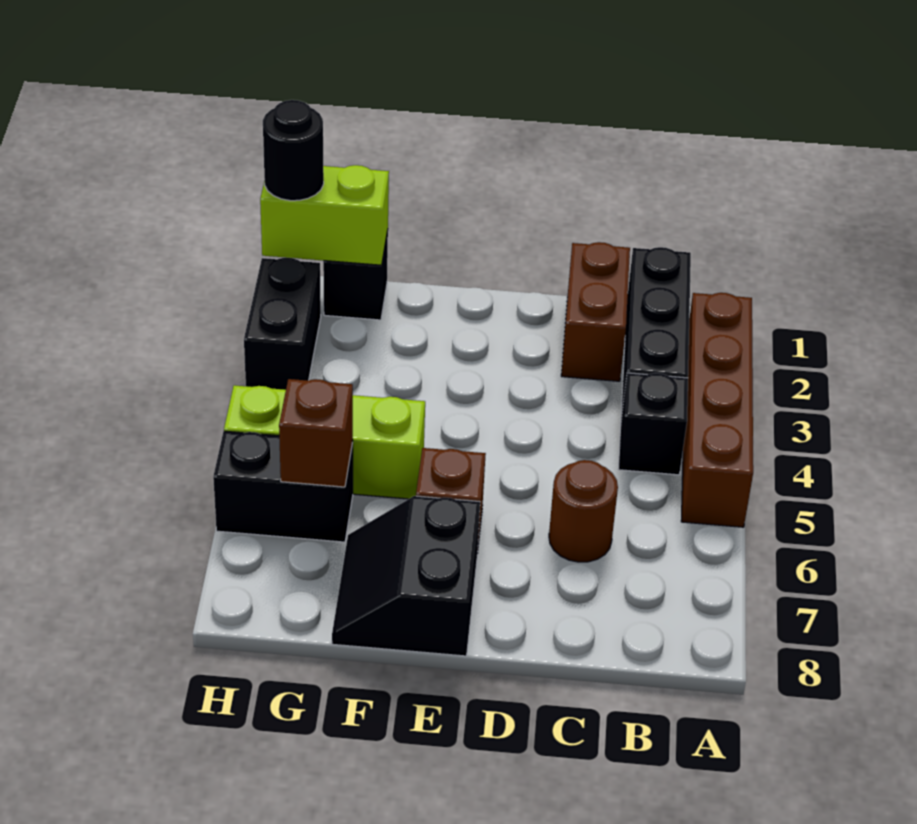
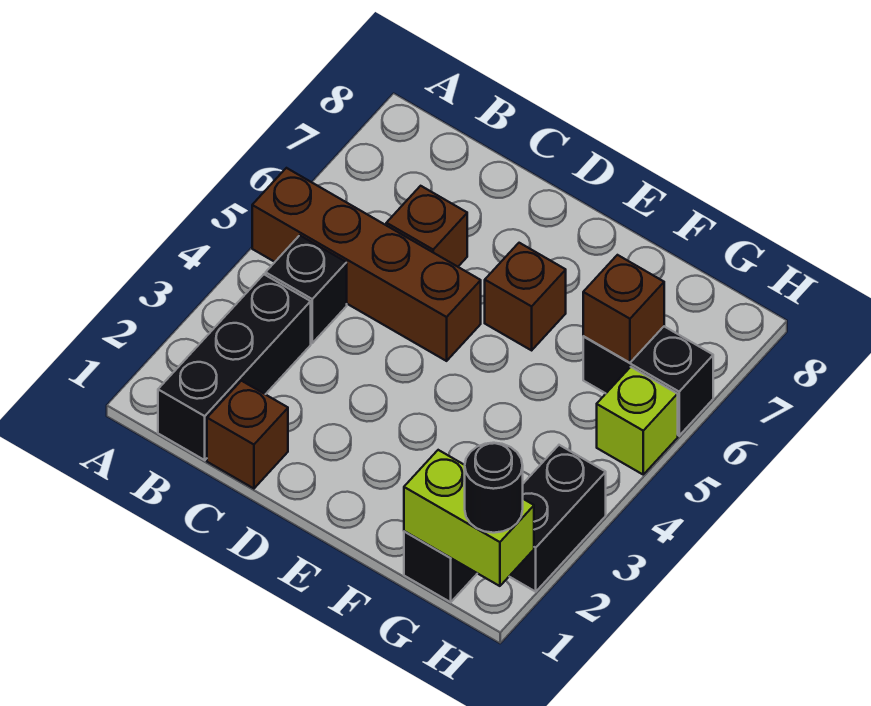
brown brick A2:A5 level 1 -> brown brick A5:D5 level 1
brown brick C1:C2 level 1 -> brown brick C1 level 1
brown round brick C6 level 1 -> brown brick C6 level 1
black slope E7:F8 level 1 top E -> none
lime brick F5:H5 level 1 -> lime brick H5 level 1

